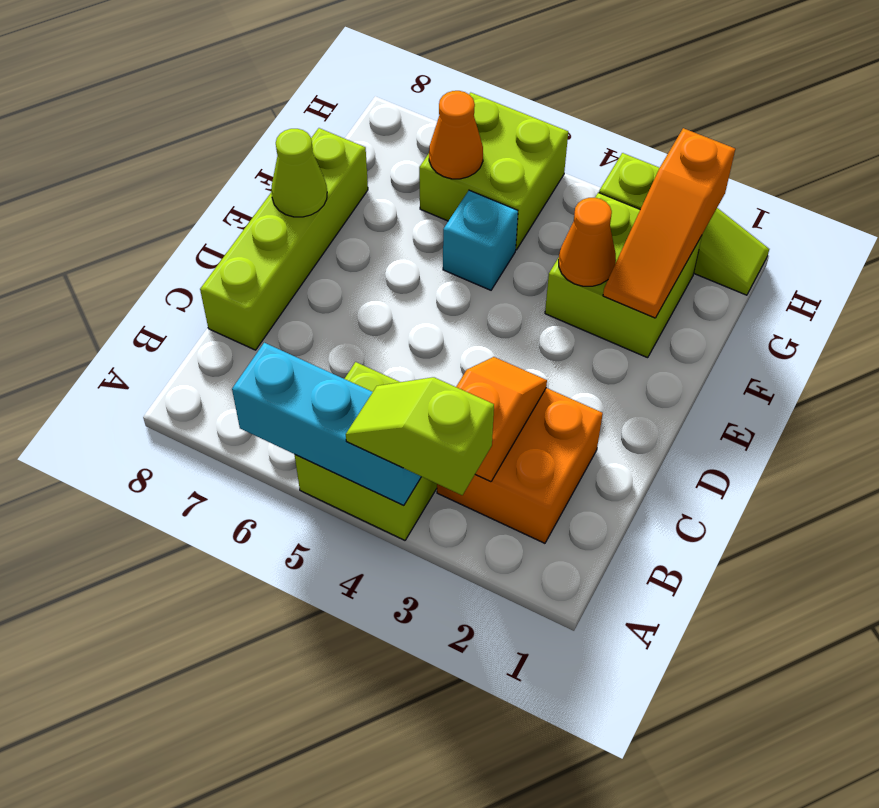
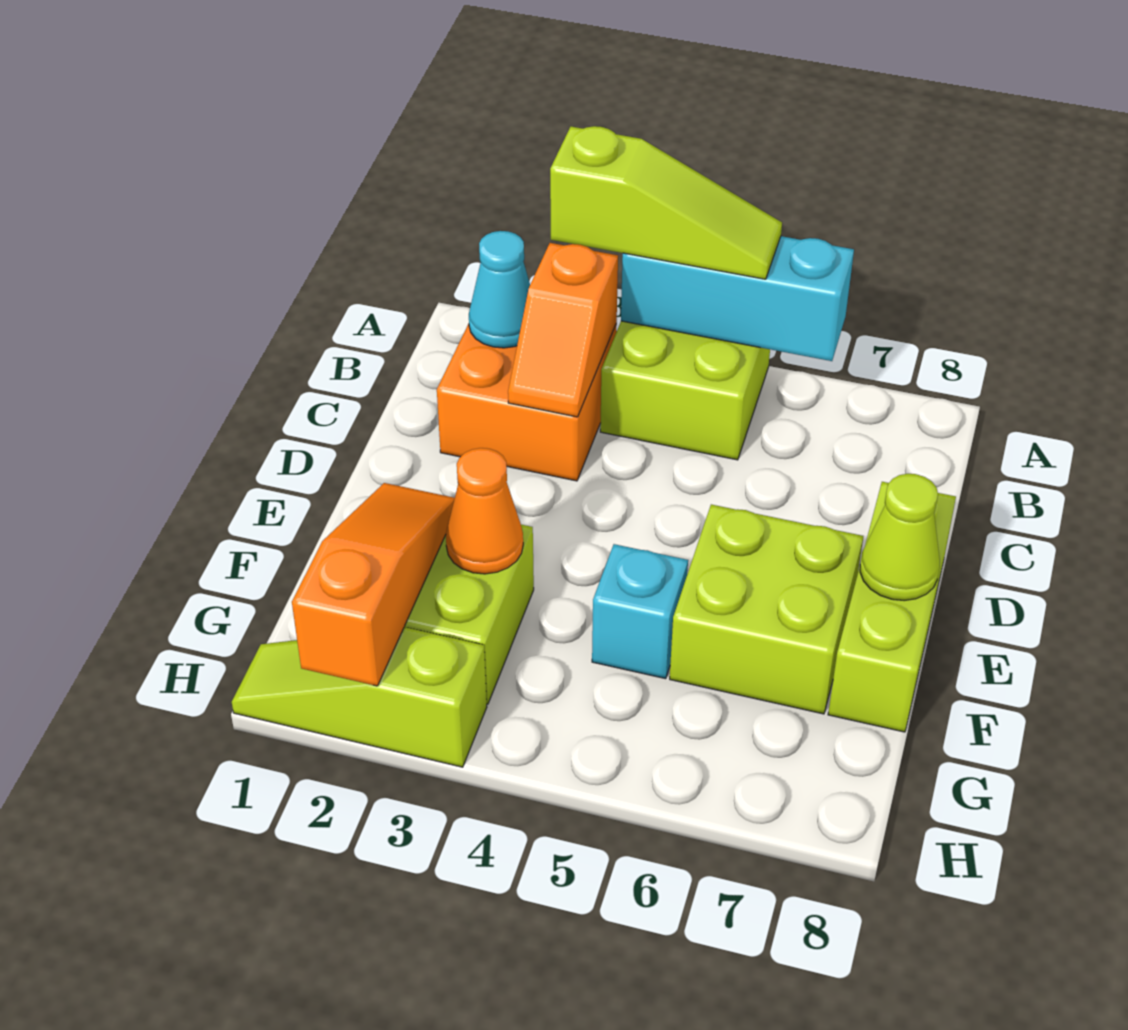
lime slope A3:A4 level 3 top 3 -> lime slope A3:A5 level 3 top 3
none -> cyan cone B2 level 2
lime brick C8:F8 level 1 -> lime brick D8:F8 level 1
lime brick G5:H6 level 1 -> lime brick E6:F7 level 1
orange cone G6 level 2 -> none

